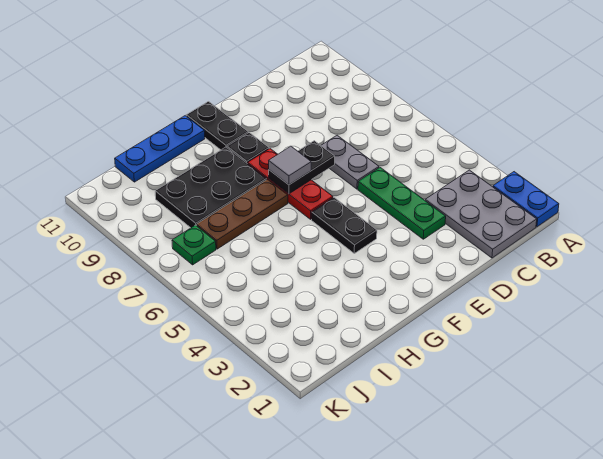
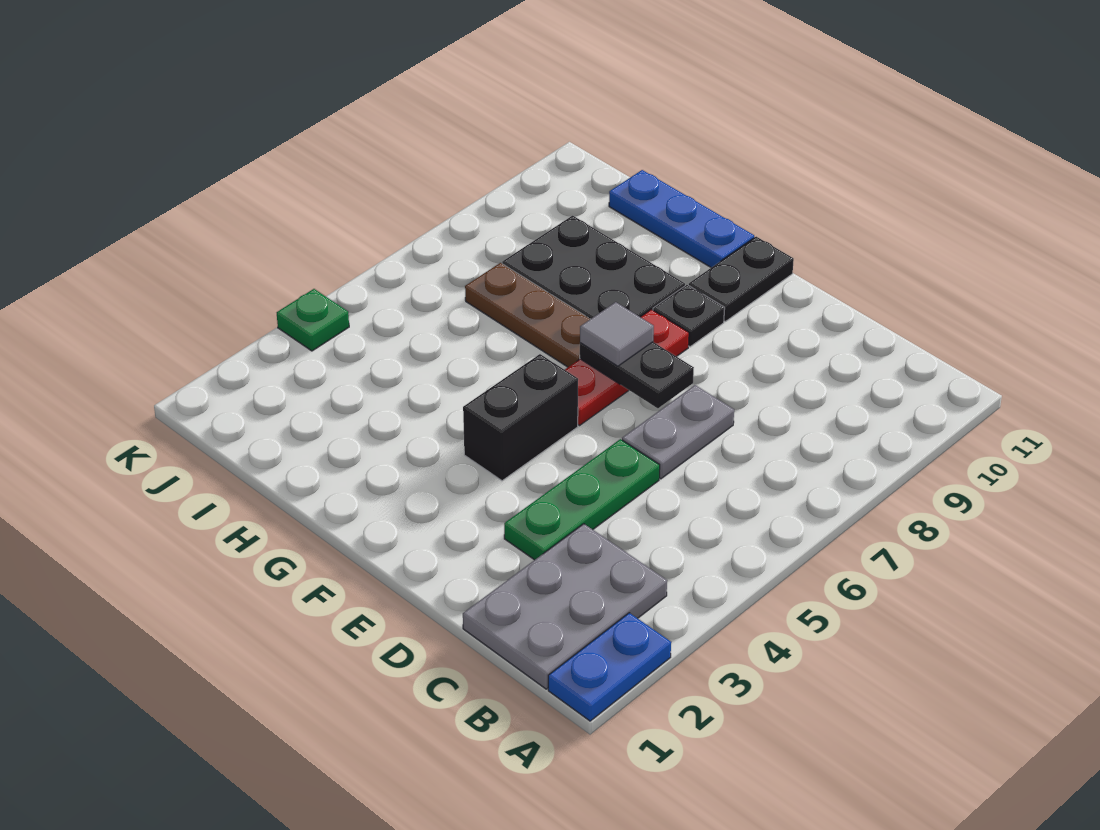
black plate F4:F5 level 1 -> black brick F4:F5 level 1
green plate J7 level 1 -> green plate K4 level 1

